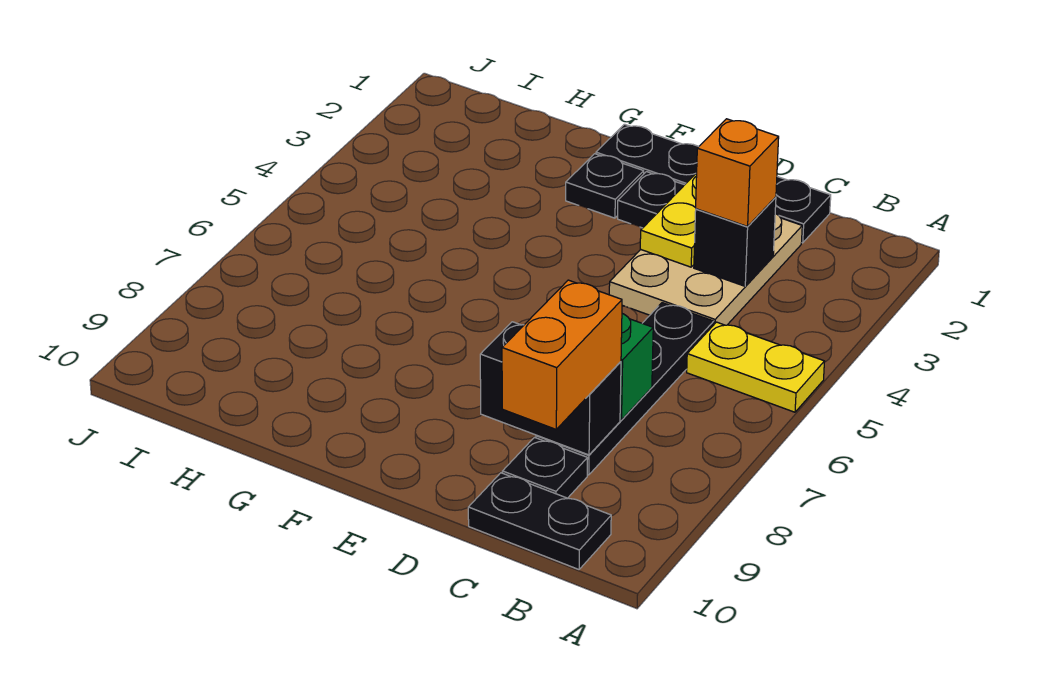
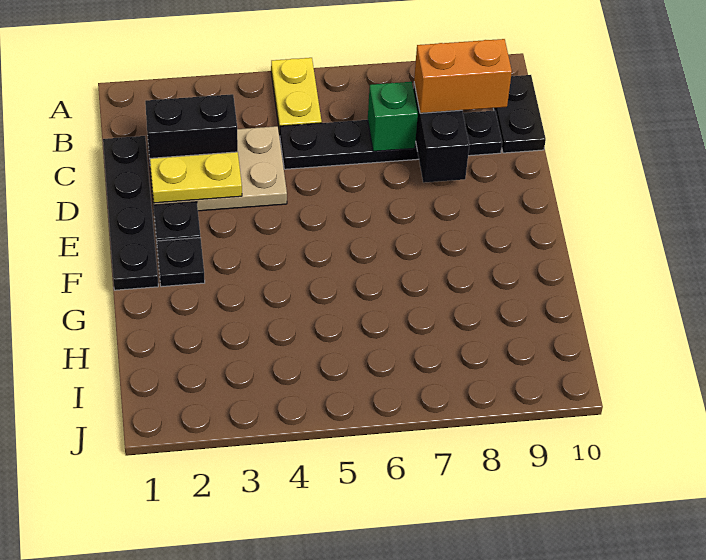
black brick C3 level 2 -> black brick C2:C3 level 2
orange brick C3 level 3 -> none

